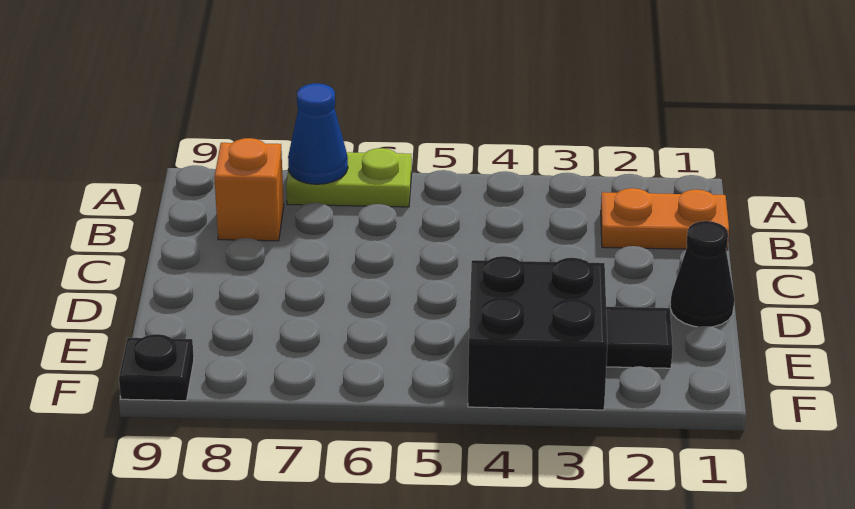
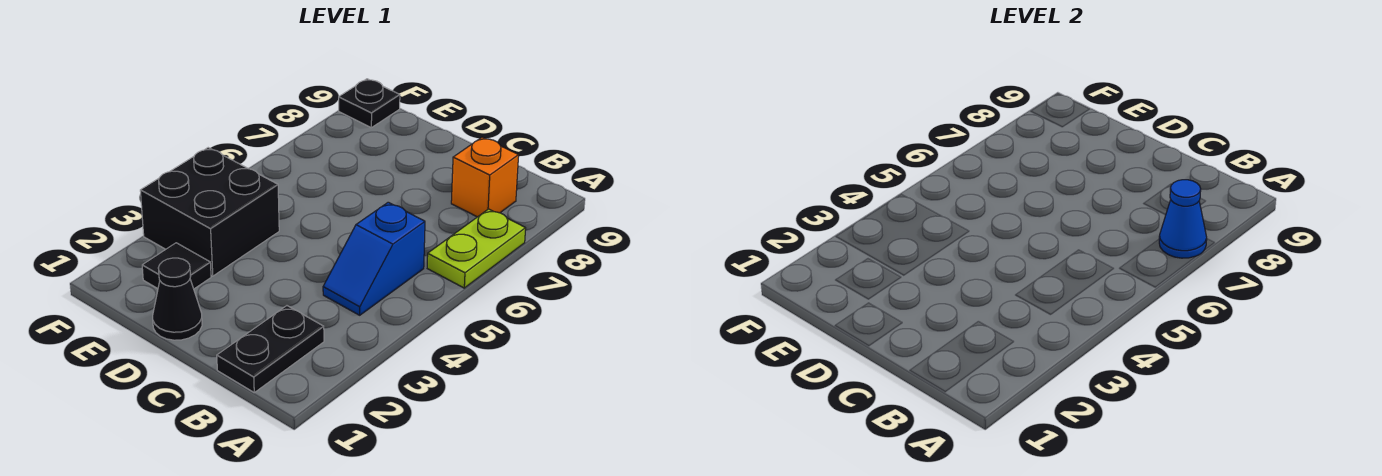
orange plate B1:B2 level 1 -> black plate B1:B2 level 1
none -> blue slope B4:B5 level 1 top 5

